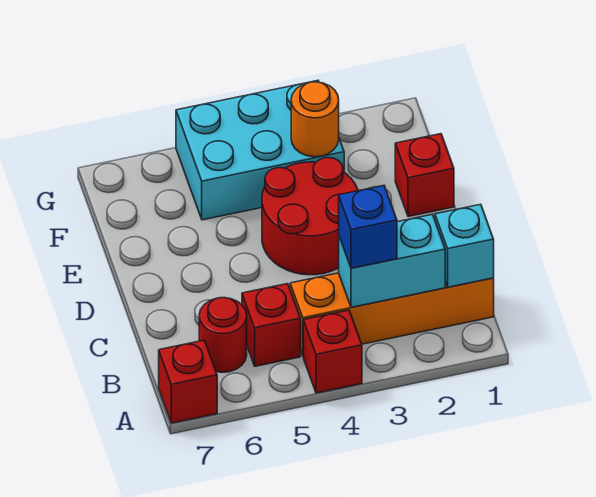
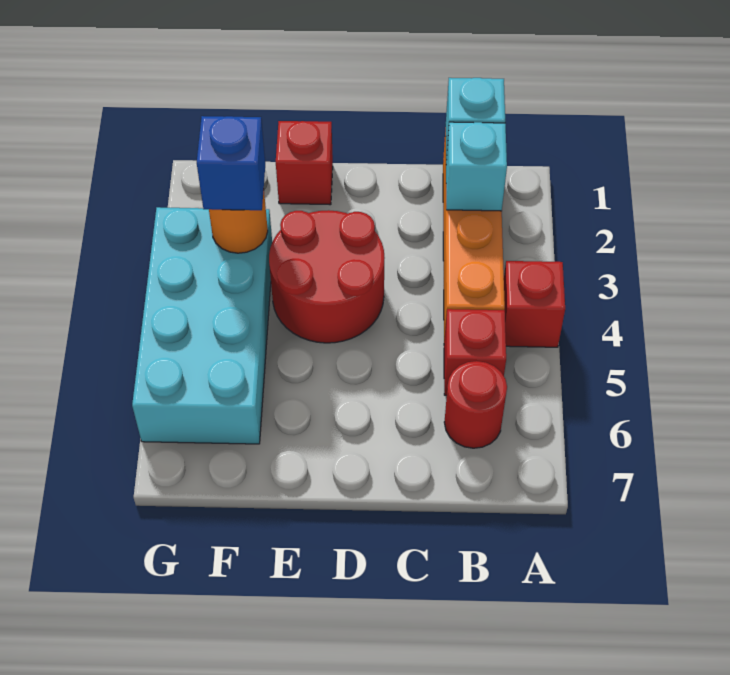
red brick A7 level 1 -> none
cyan brick B2:B3 level 2 -> cyan brick B2 level 2
blue brick B3 level 3 -> blue brick F3 level 3
cyan brick F3:G5 level 1 -> cyan brick F3:G6 level 1

